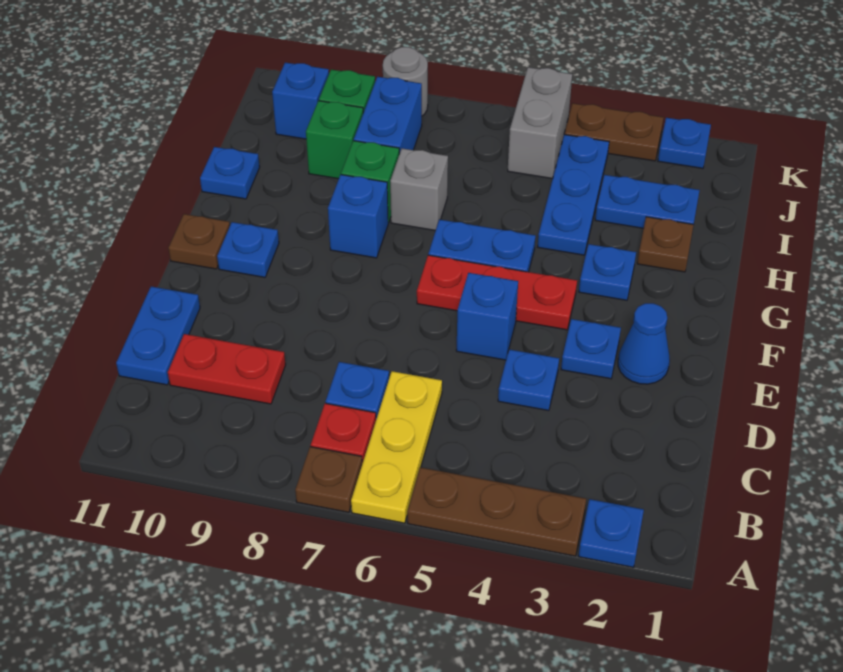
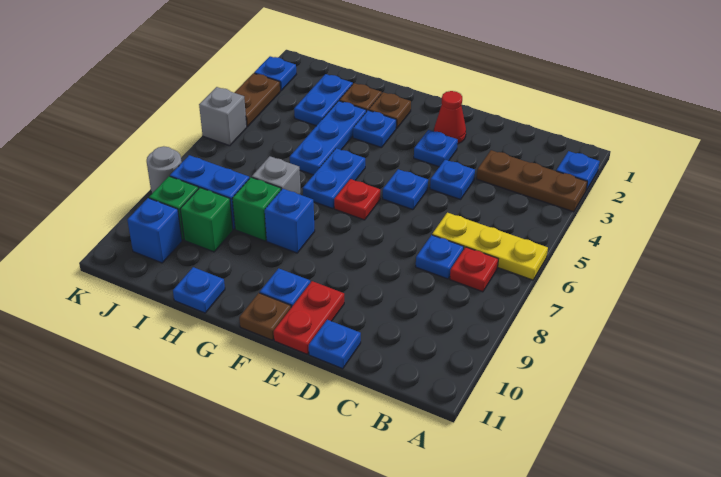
brown plate A3:A5 level 1 -> brown plate A3:C3 level 1
brown plate A7 level 1 -> brown plate G2 level 1
red plate C9:C10 level 1 -> red plate E10:E11 level 1
blue plate C11:D11 level 1 -> blue plate D11 level 1
blue cone E2 level 1 -> red cone E2 level 1
blue brick E5 level 1 -> blue plate E5 level 1
red plate F4:F6 level 1 -> red plate F6 level 1
blue plate H4:J4 level 1 -> blue plate H3:H5 level 1
grey brick J5:K5 level 1 -> grey brick K5 level 1

